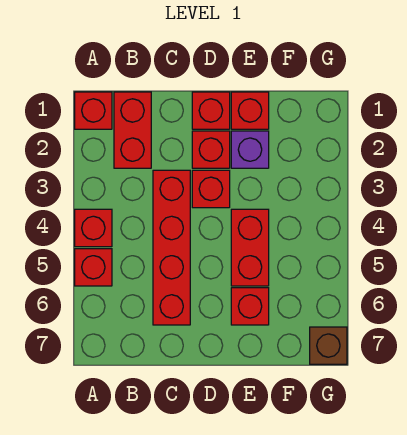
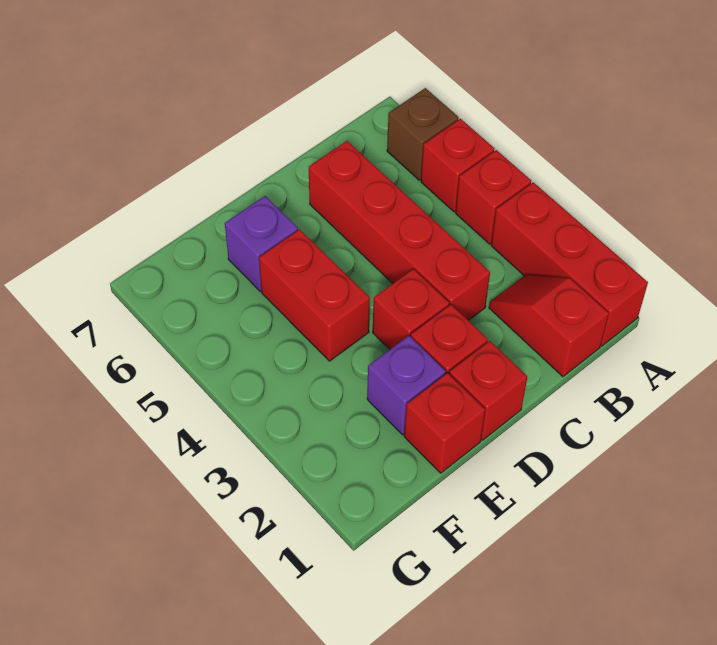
red brick A1 level 1 -> red brick A1:A3 level 1
red brick B1:B2 level 1 -> red slope B1:B2 level 1 top 1
red brick E6 level 1 -> purple brick E6 level 1
brown brick G7 level 1 -> brown brick A6 level 1

